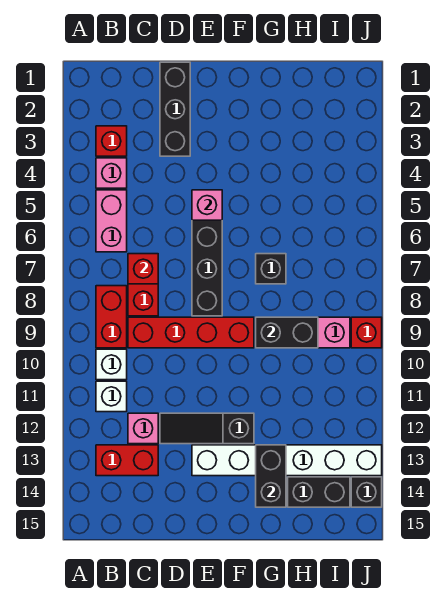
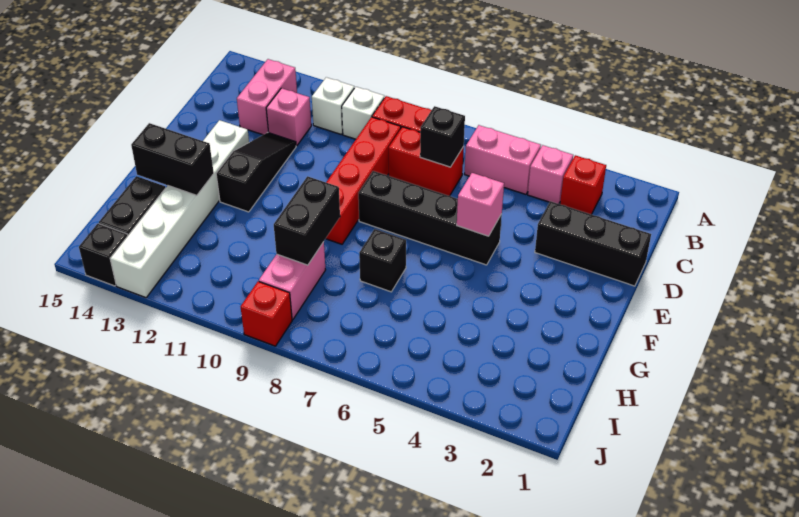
red brick B13:C13 level 1 -> pink brick B13:C13 level 1
red brick C7 level 2 -> black brick C7 level 2

